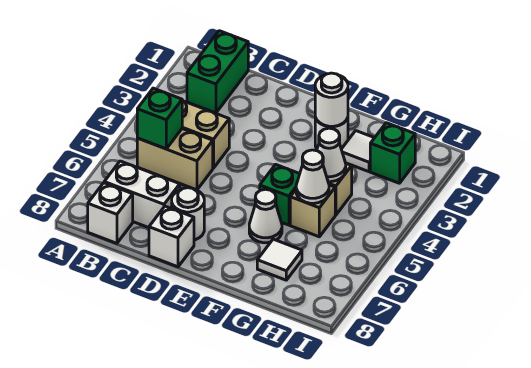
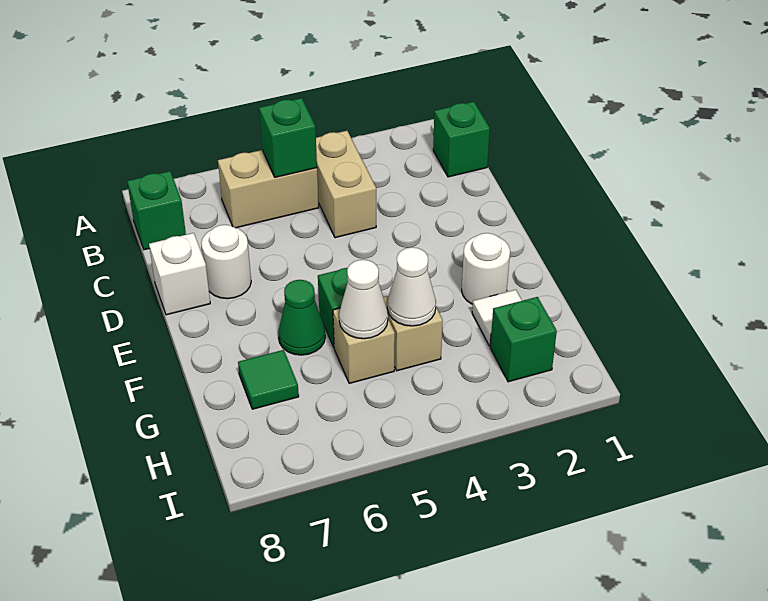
green brick B1:B2 level 1 -> green brick B1 level 1
tan brick B5:C5 level 1 -> tan brick B5:B6 level 1
white brick B7:C7 level 1 -> none
white brick B8 level 1 -> green brick B8 level 1
white round brick F2 level 2 -> none
white cone F6 level 1 -> green cone F6 level 1
white tile G7 level 1 -> green tile G7 level 1

